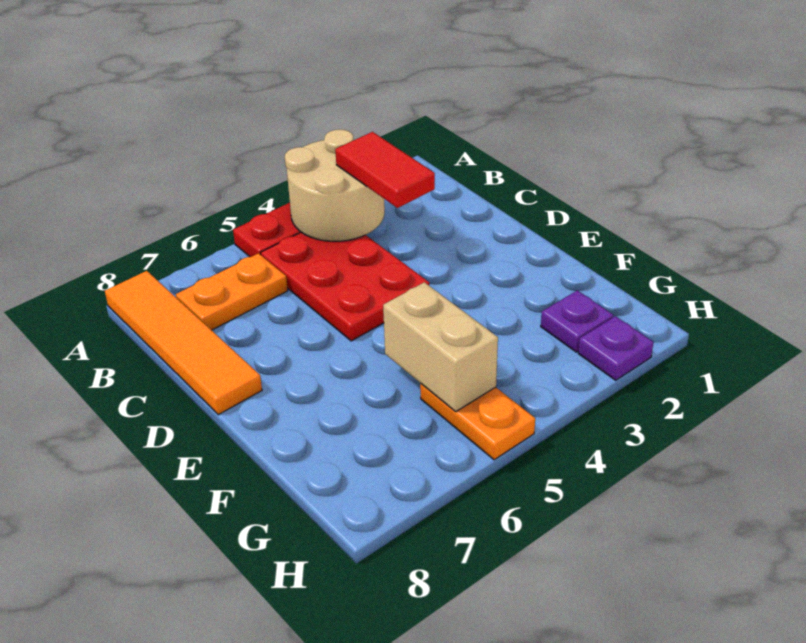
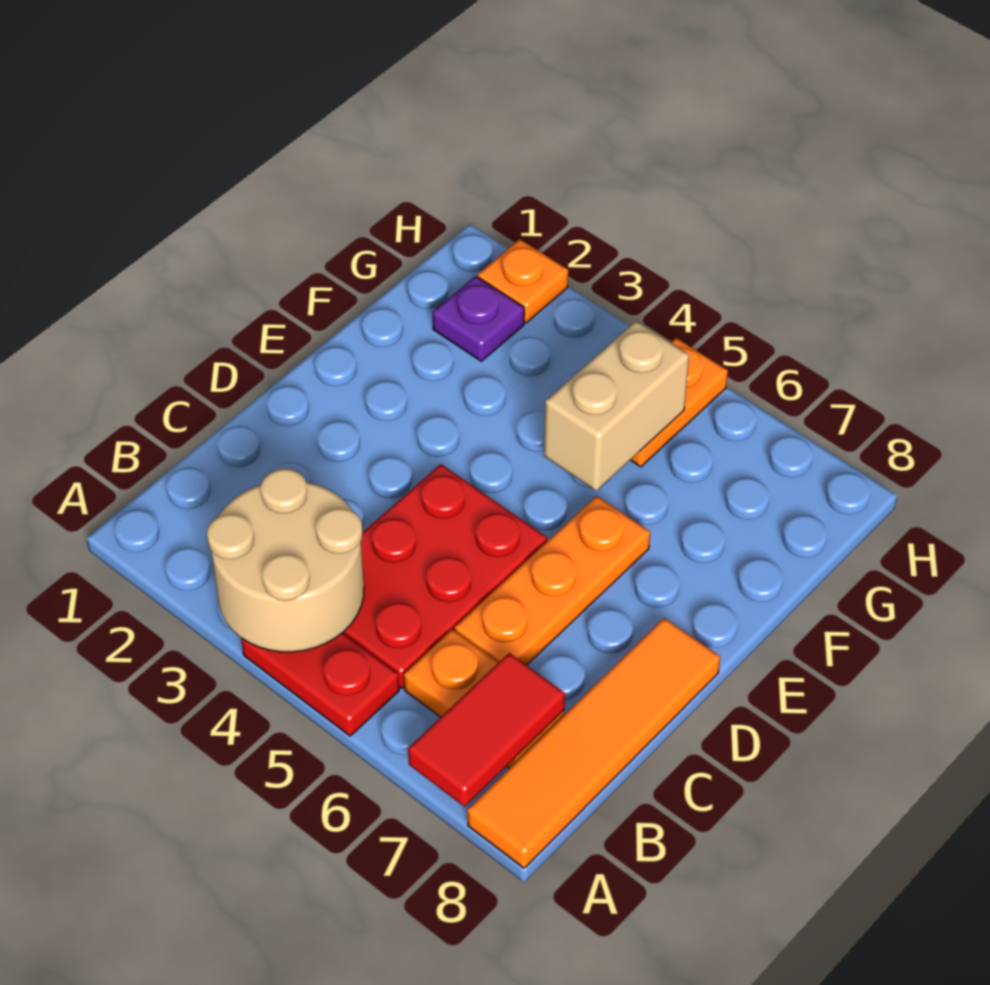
red tile B3:C3 level 3 -> red tile A7:B7 level 2
none -> orange plate C6:E6 level 1
purple plate H2 level 1 -> orange plate H2 level 1

